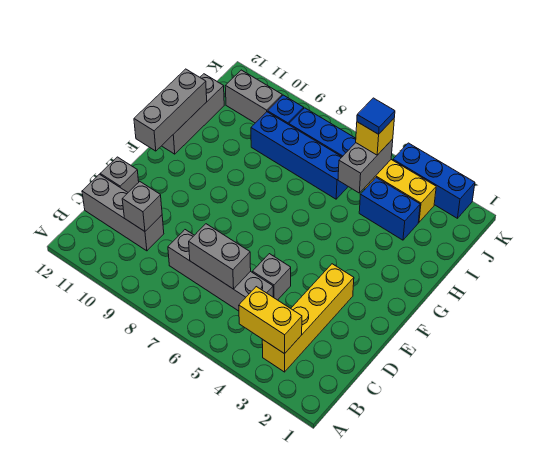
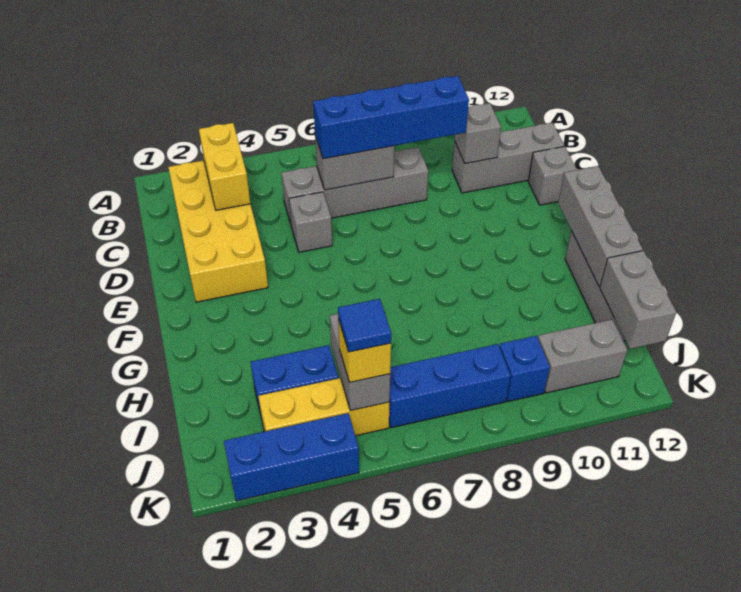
yellow brick B3:E3 level 1 -> yellow brick B2:E3 level 1
yellow brick B3:B4 level 2 -> yellow brick B3:C3 level 2
blue brick I6:I9 level 1 -> blue brick C6:C9 level 3
none -> grey brick I12:J12 level 2

